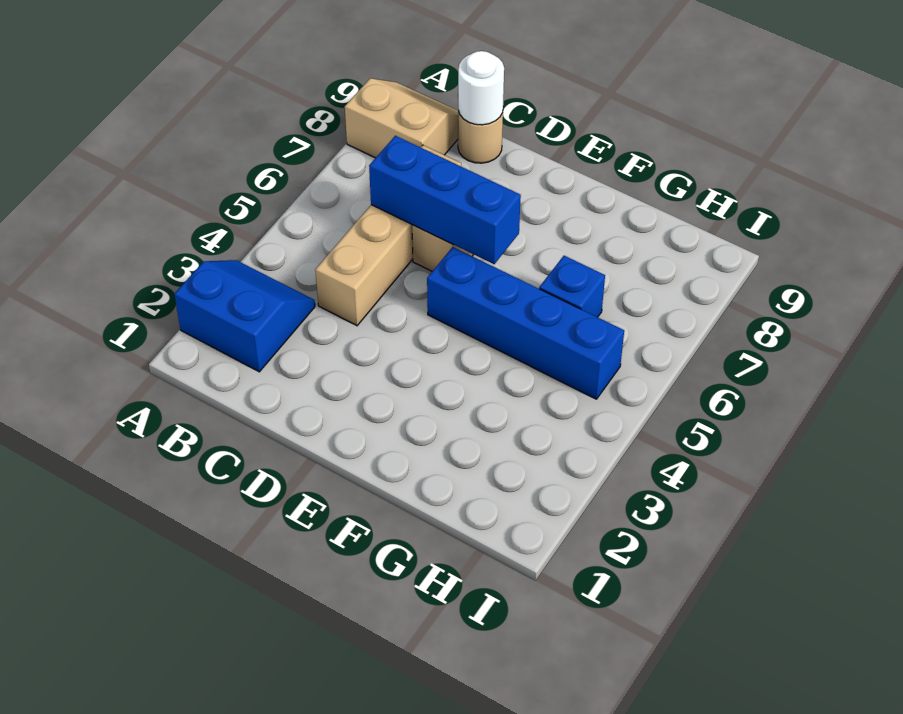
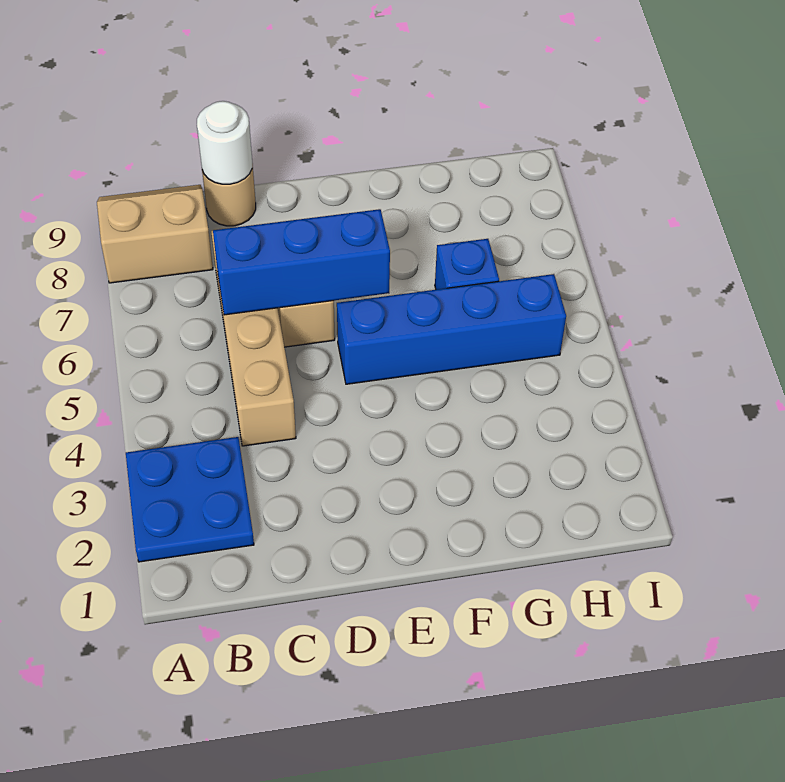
blue slope A2:B3 level 1 top 2 -> blue plate A2:B3 level 1

